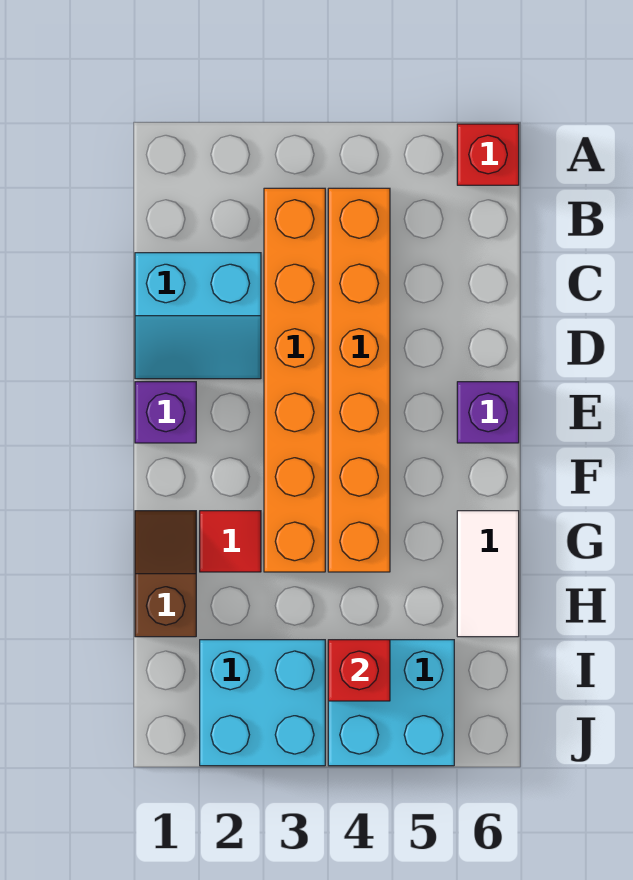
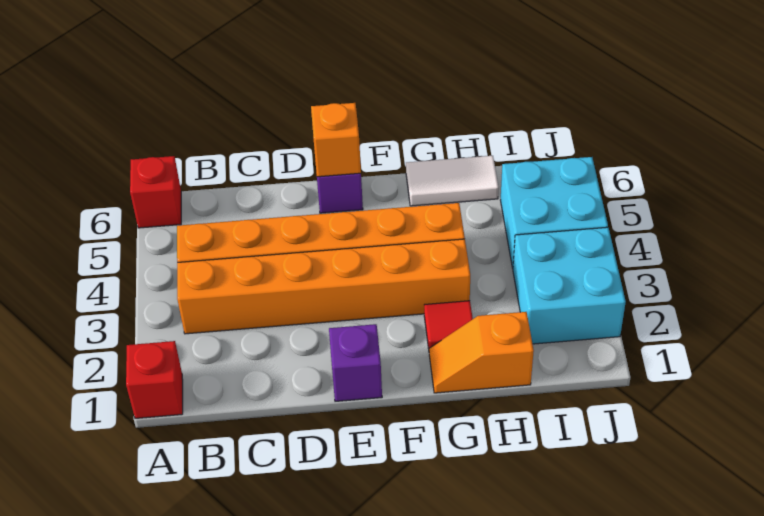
cyan slope C1:D2 level 1 top C -> none
none -> orange brick E6 level 2
brown slope G1:H1 level 1 top H -> orange slope G1:H1 level 1 top H
red brick I4 level 2 -> red brick A1 level 1

